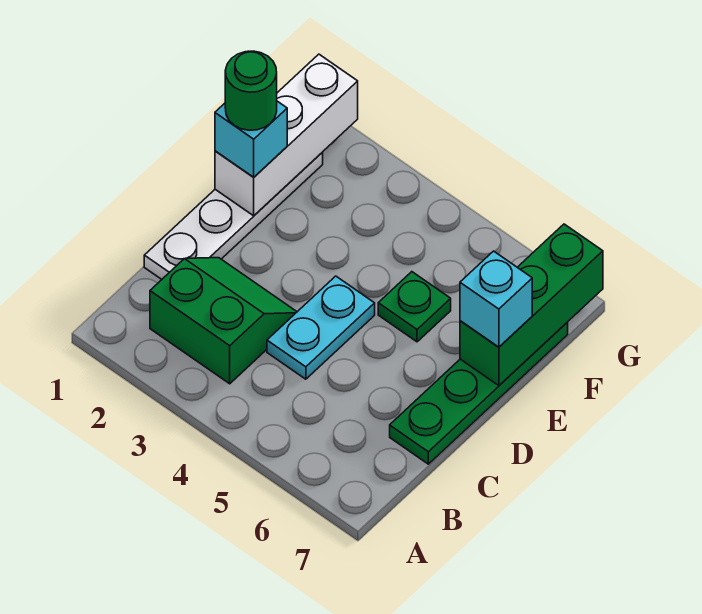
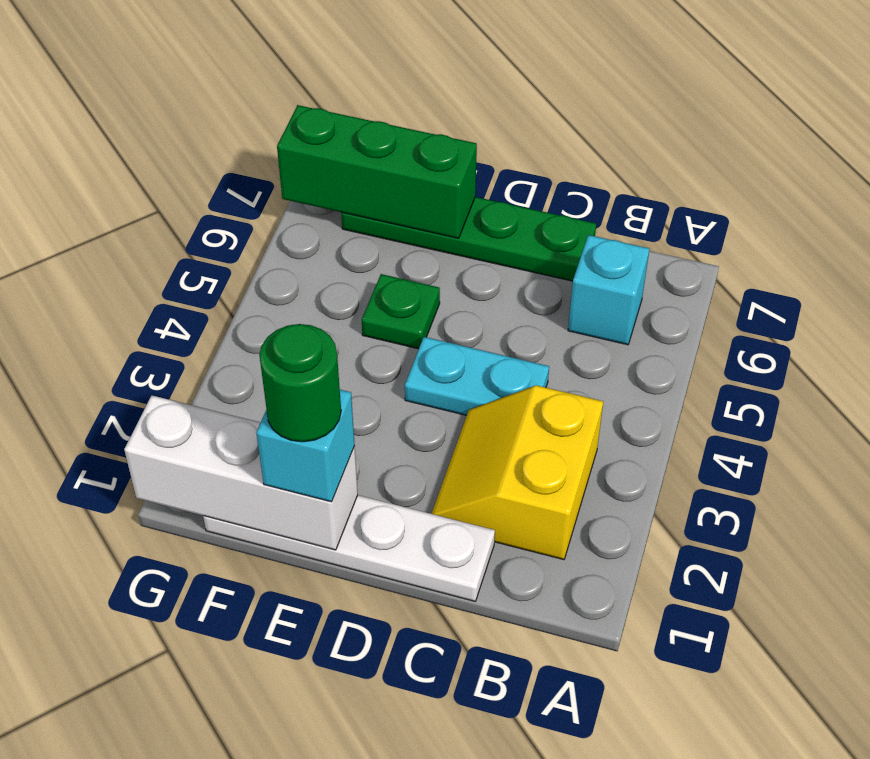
green slope B2:C3 level 1 top B -> yellow slope B2:C3 level 1 top B
cyan brick E7 level 3 -> cyan brick B6 level 1

